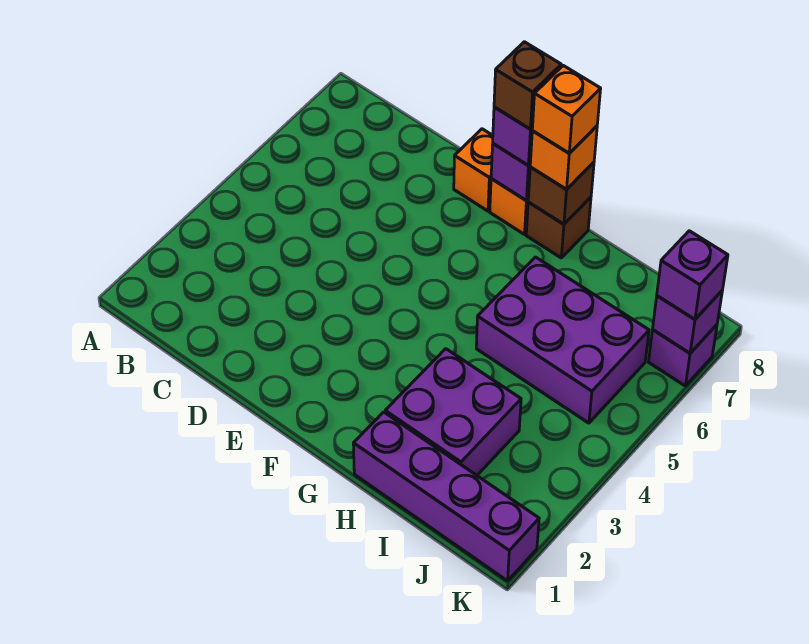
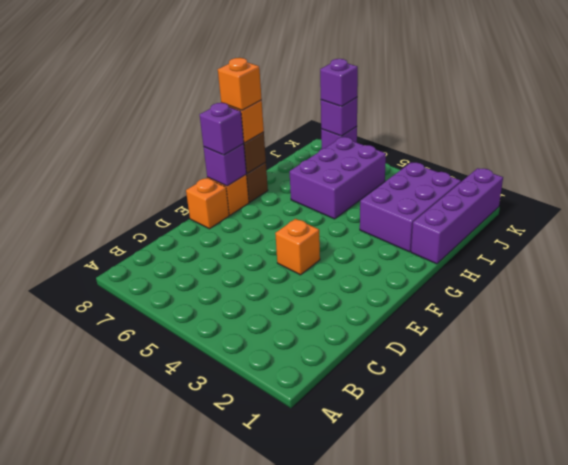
none -> orange brick E4 level 1
brown brick F8 level 4 -> none
purple brick H2:I3 level 1 -> purple brick H2:J3 level 1

